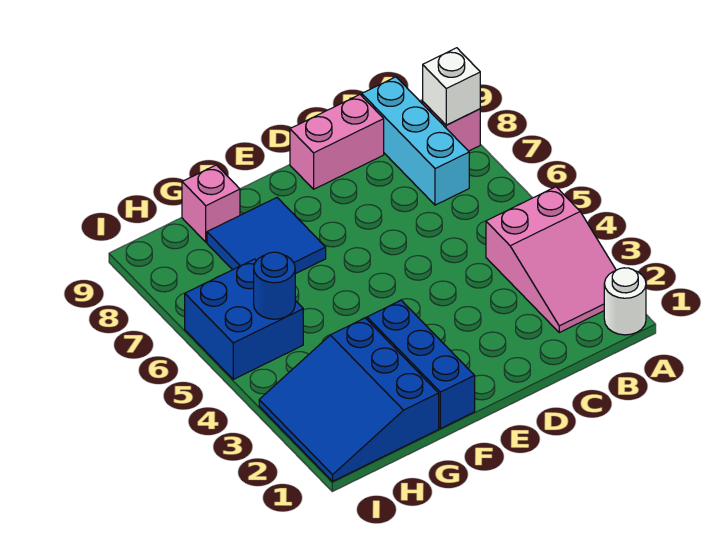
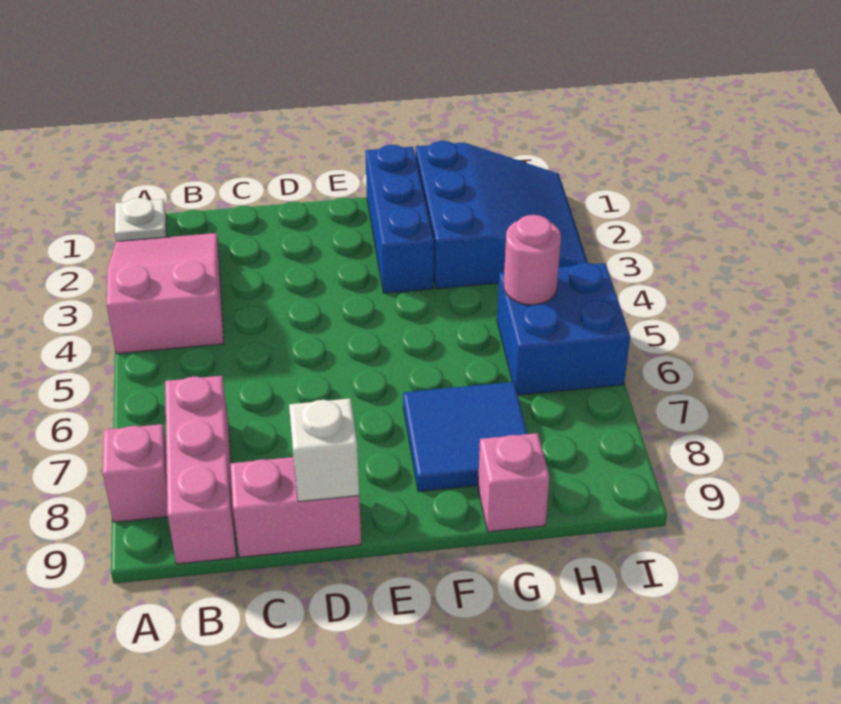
white round brick A1 level 1 -> white plate A1 level 1
white brick A8 level 2 -> white brick D9 level 2
cyan brick B7:B9 level 1 -> pink brick B7:B9 level 1
blue round brick H5 level 2 -> pink round brick H5 level 2

